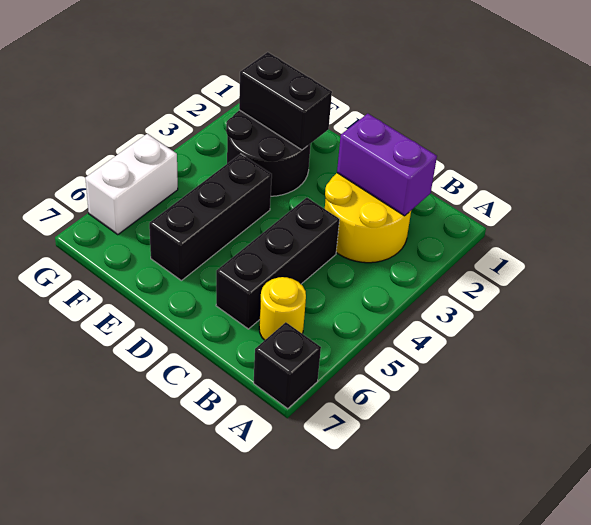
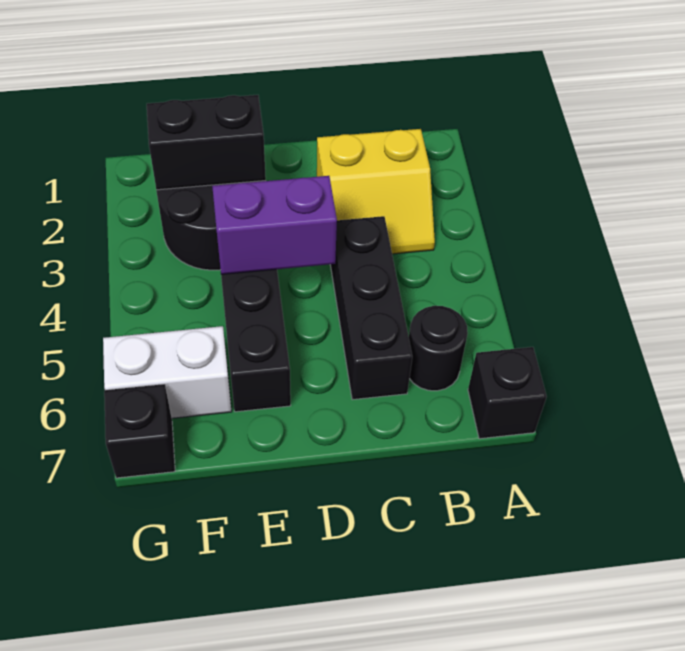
yellow round brick B2:C3 level 1 -> yellow slope B2:C3 level 1 top 2
purple brick B2:C2 level 2 -> purple brick D4:E4 level 2
yellow round brick B6 level 1 -> black round brick B6 level 1
white brick G5:G6 level 1 -> white brick F6:G6 level 1
none -> black brick G7 level 1

